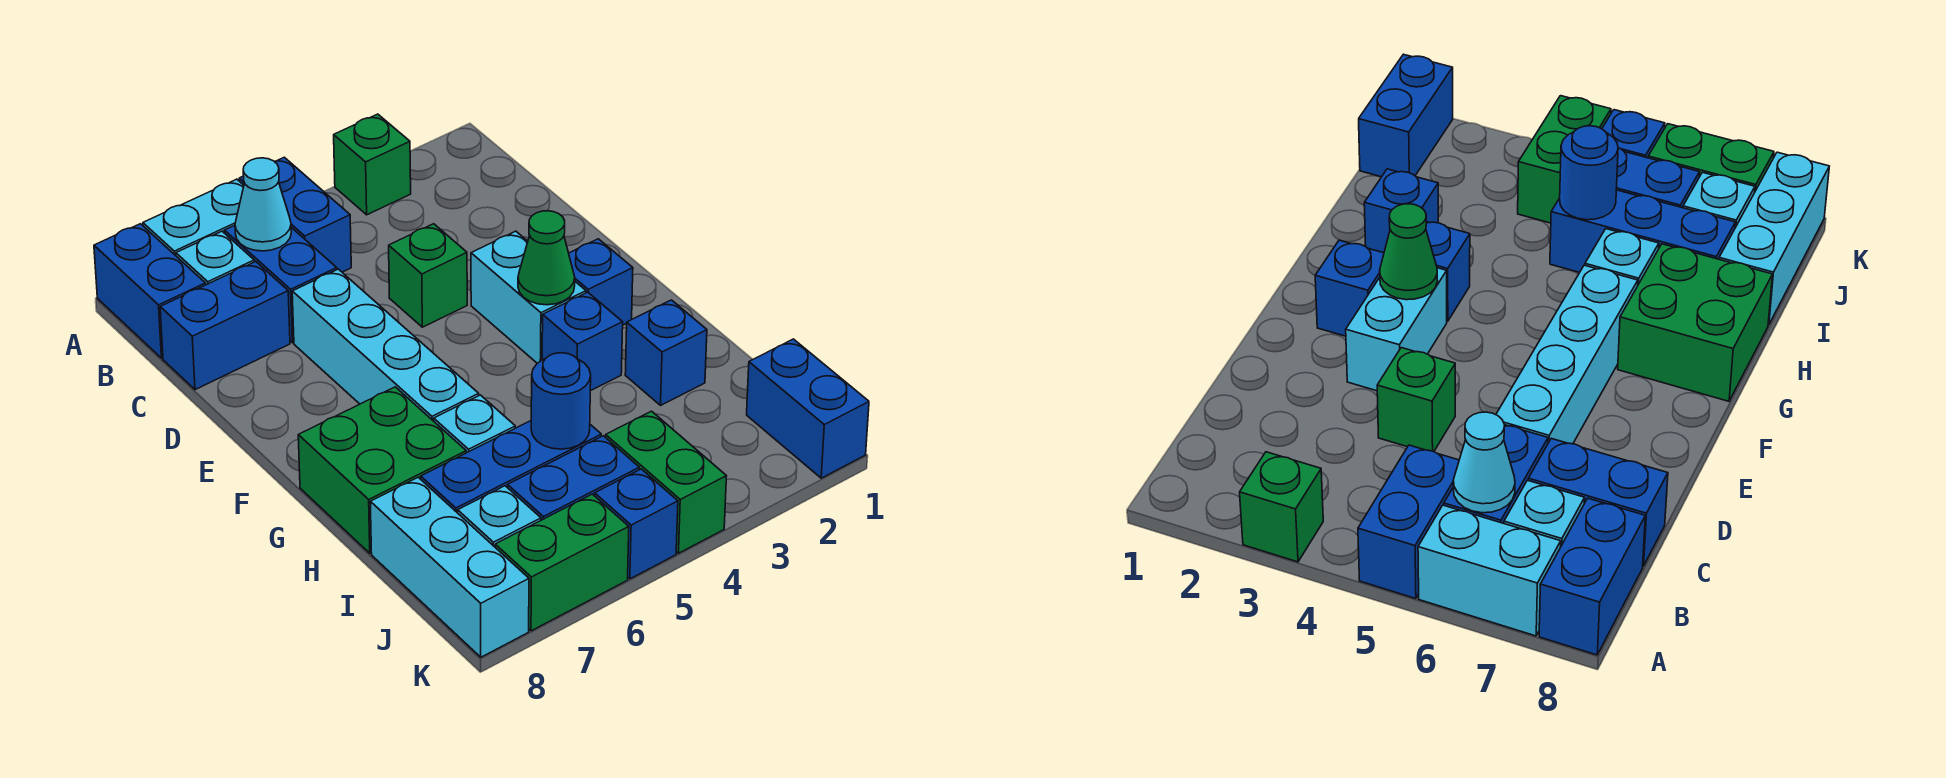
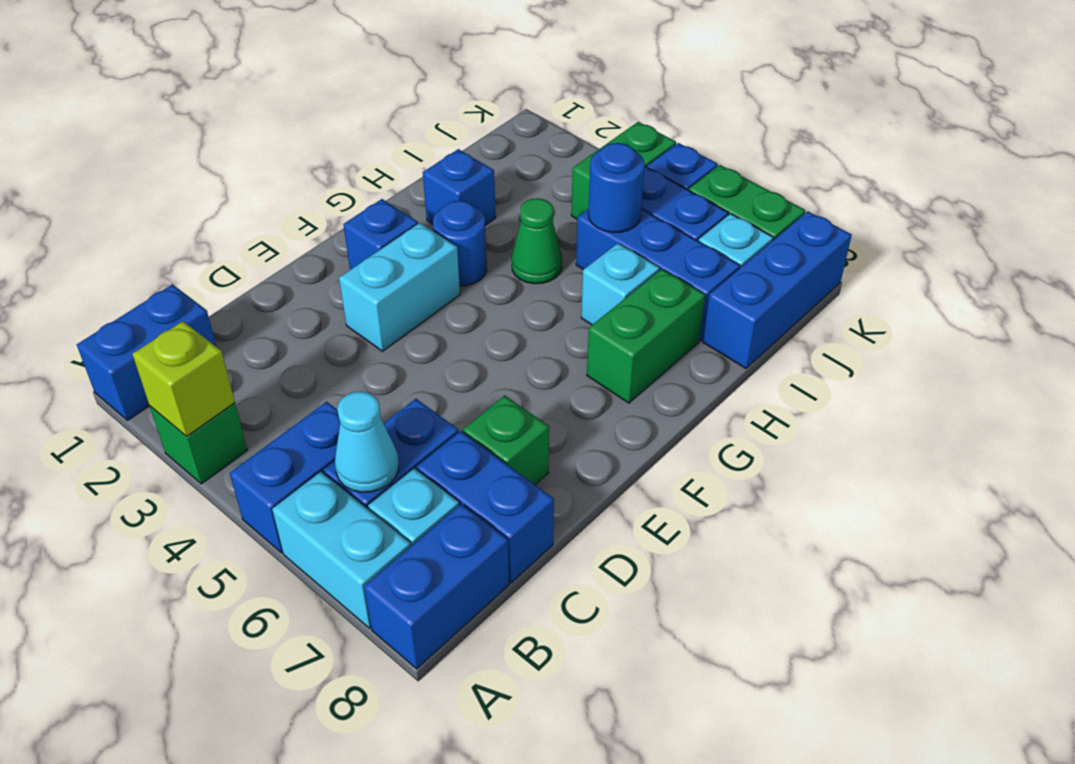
none -> lime brick A3 level 2
green brick D4 level 1 -> green brick D7 level 1
cyan brick D6:G6 level 1 -> none
green cone F3 level 2 -> green cone H4 level 1
blue brick G3 level 1 -> blue round brick G3 level 1
green brick G7:H8 level 1 -> green brick G7:H7 level 1
cyan brick I8:K8 level 1 -> blue brick I8:K8 level 1
blue brick J1:K1 level 1 -> blue brick A1:B1 level 1

